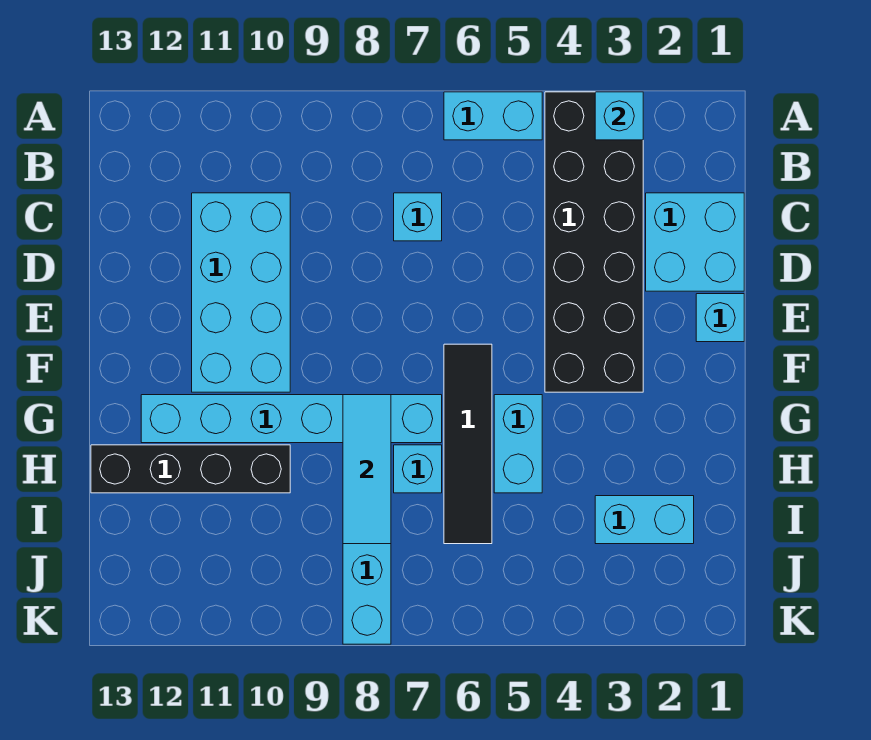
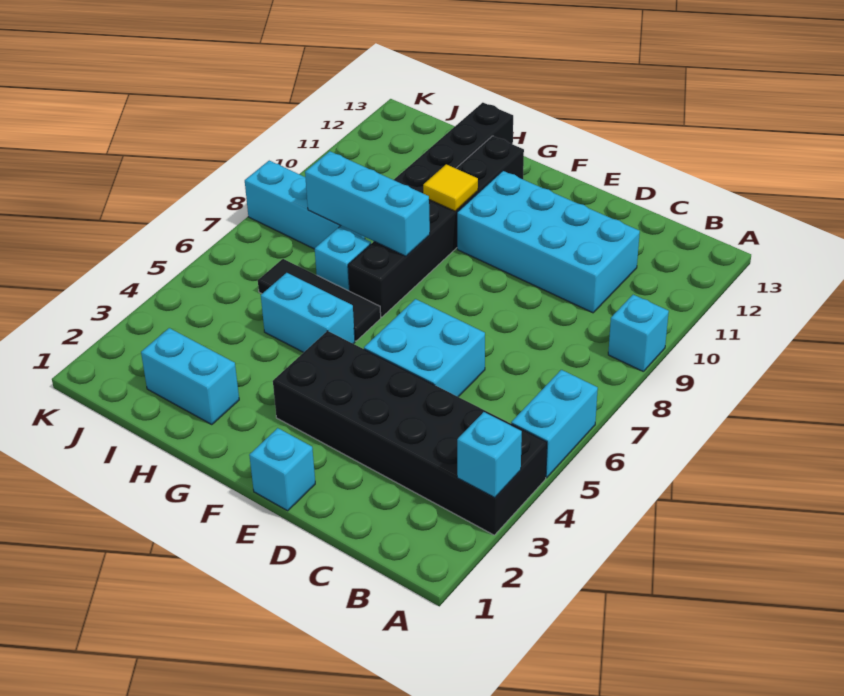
cyan brick C1:D2 level 1 -> cyan brick D5:E6 level 1
cyan brick C7 level 1 -> cyan brick A9 level 1
black tile F6:I6 level 1 -> black tile G6:I6 level 1
cyan brick G7:G12 level 1 -> black brick G7:G12 level 1
cyan tile G8:I8 level 2 -> cyan brick G8:I8 level 2
none -> yellow tile G10 level 2
cyan brick I2:I3 level 1 -> cyan brick H2:I2 level 1

